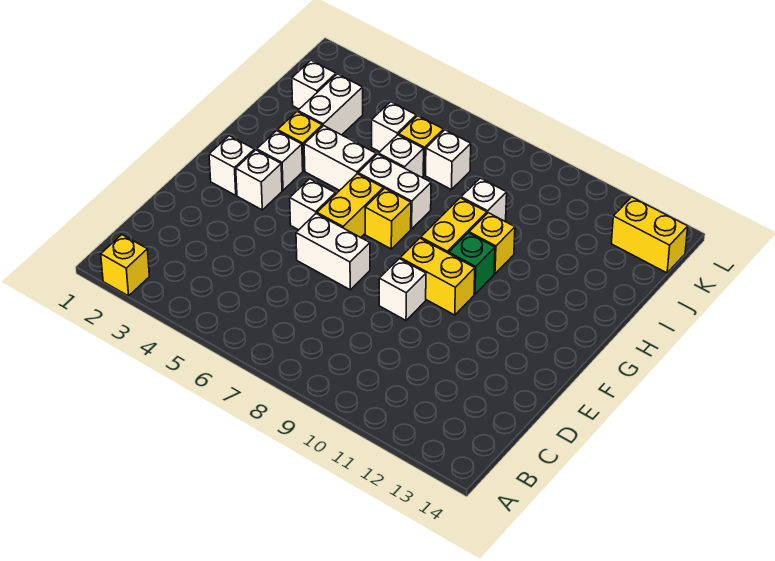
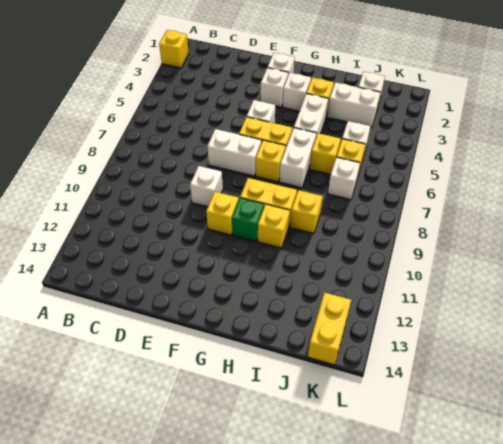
white brick E6:E7 level 1 -> white brick E7:F7 level 1
yellow brick F9:F10 level 1 -> yellow brick F10 level 1
white brick I6 level 1 -> yellow brick I6 level 1
white brick I9 level 1 -> yellow brick I9 level 1

